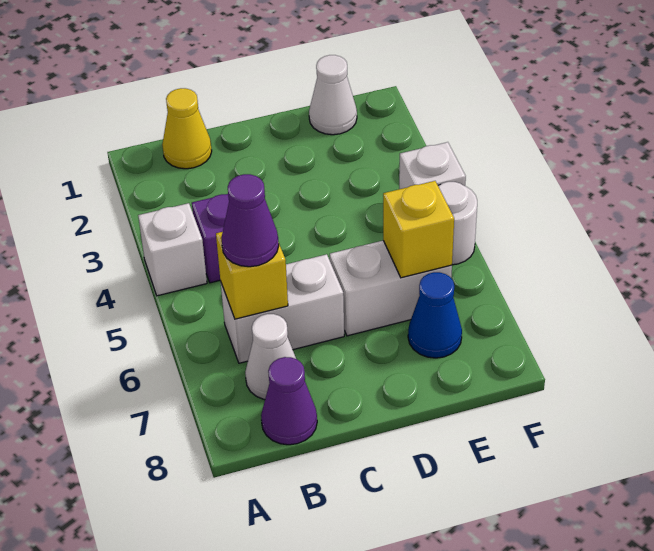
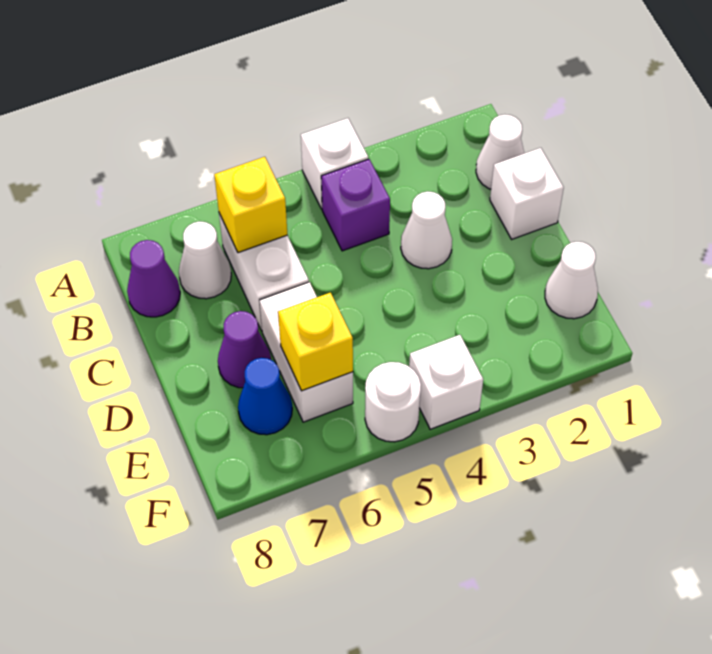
yellow cone B1 level 1 -> white cone B1 level 1
purple cone B6 level 3 -> purple cone D7 level 1
none -> white brick C1 level 1
none -> white cone C3 level 1

